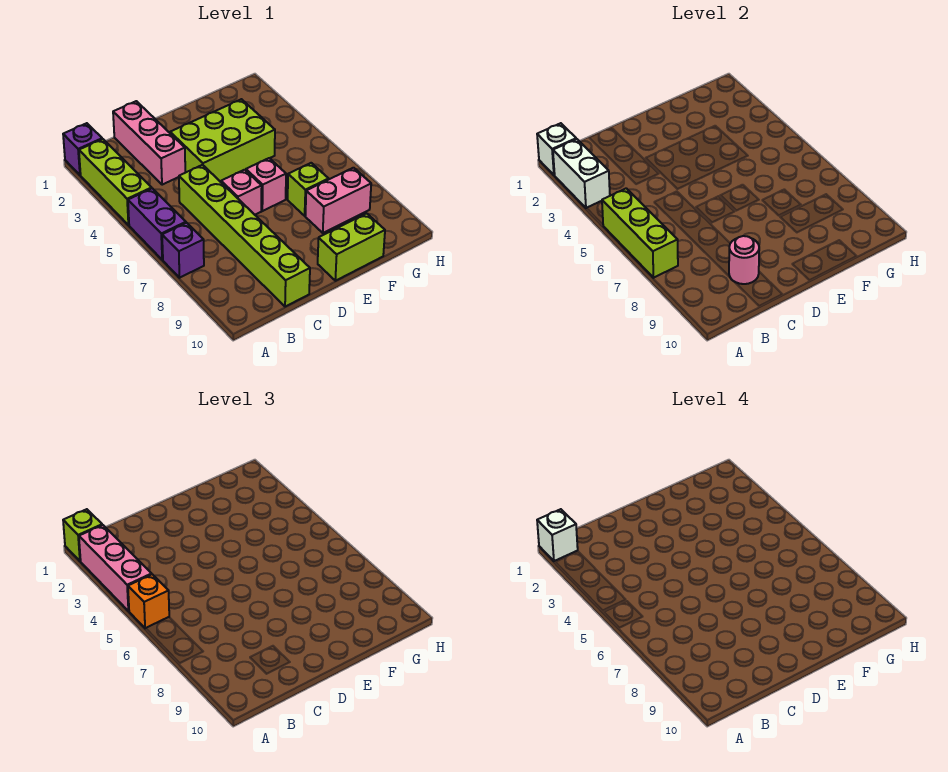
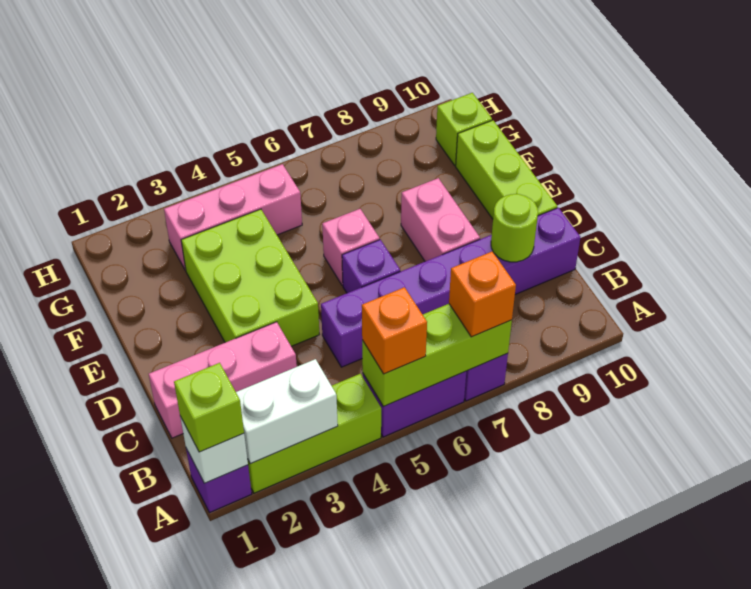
white brick A1 level 4 -> none
pink brick A2:A4 level 3 -> pink brick G3:G5 level 1
none -> orange brick A7 level 3
lime brick C5:C10 level 1 -> purple brick C5:C10 level 1
pink round brick C9 level 2 -> lime round brick C9 level 2
pink brick D6 level 1 -> purple brick D6 level 1
lime brick E10:F10 level 1 -> lime brick D10:F10 level 1
lime brick F7 level 1 -> lime brick G10 level 1
pink brick F8:G8 level 1 -> pink brick D8:E8 level 1

